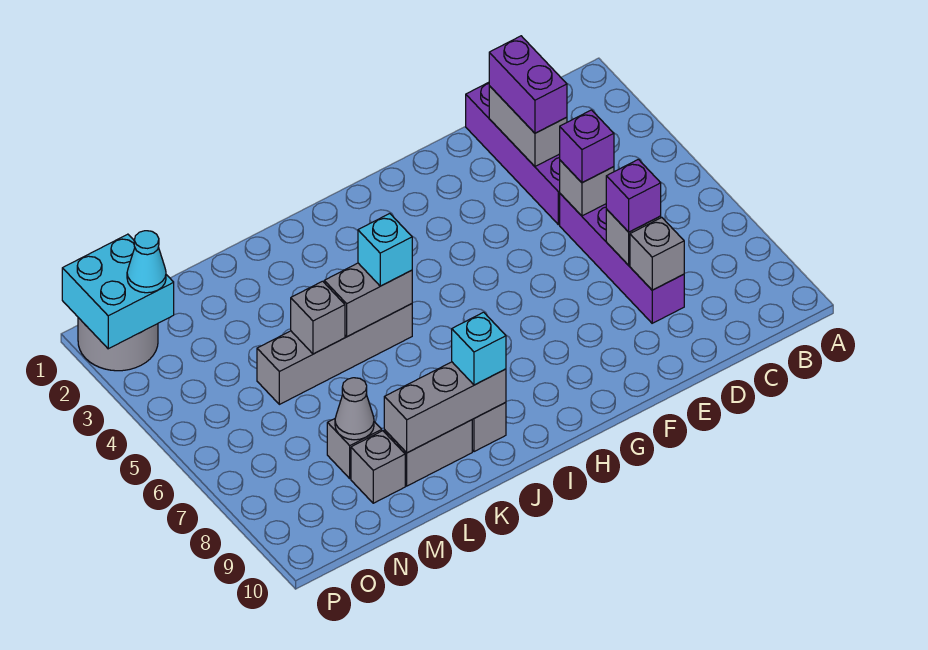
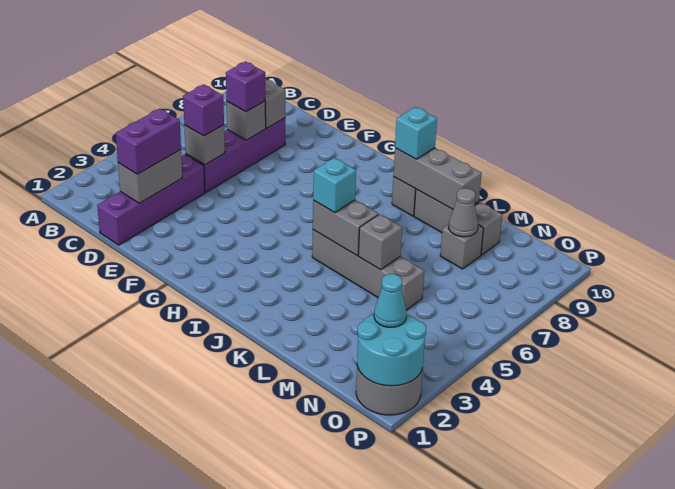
cyan brick O1:P2 level 2 -> cyan round brick O1:P2 level 2

